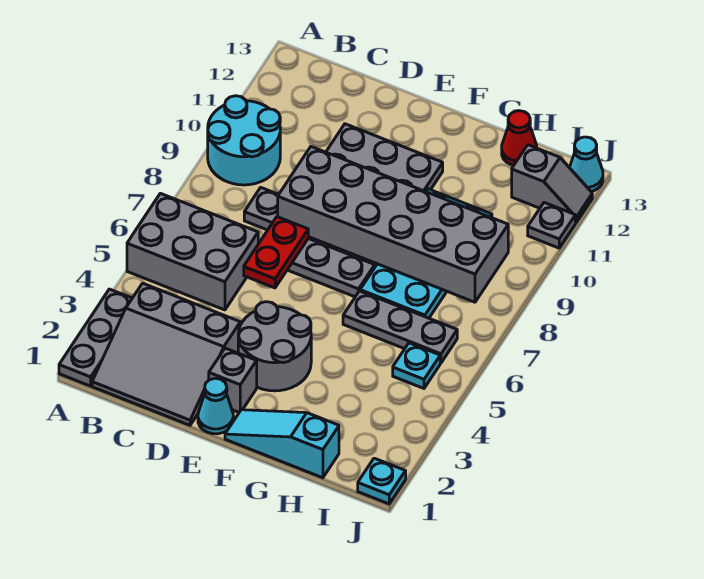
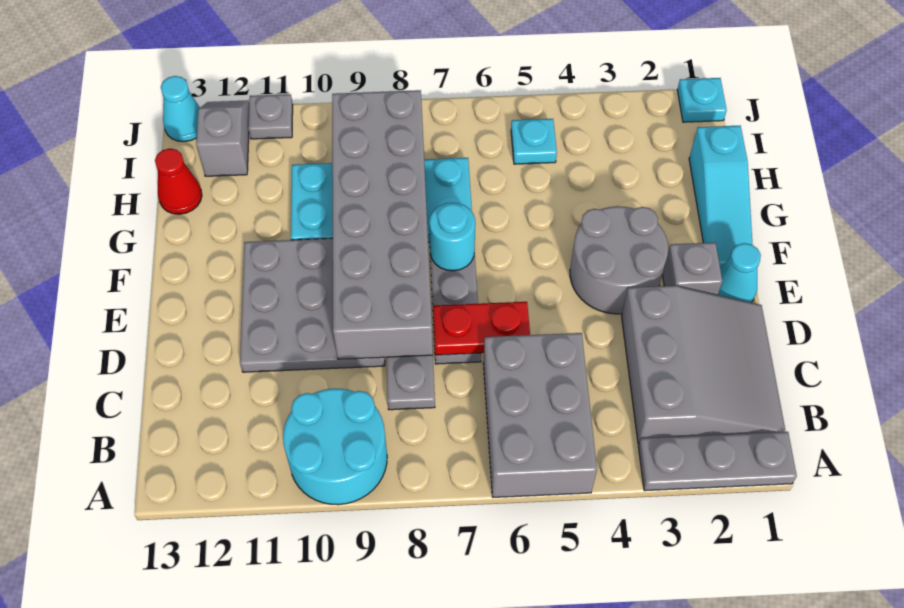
none -> cyan round brick F7 level 2
grey plate G6:I6 level 1 -> none

